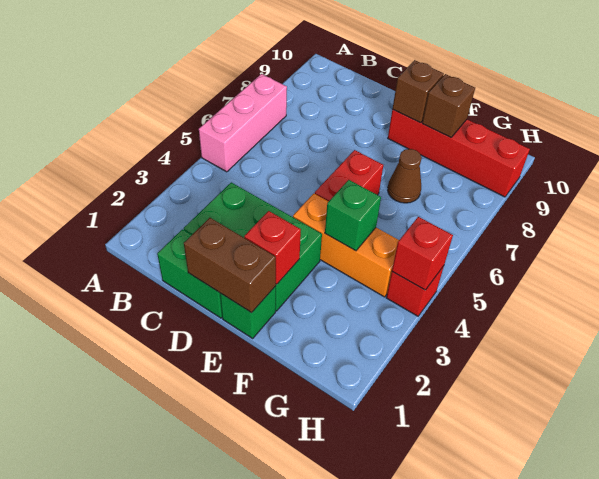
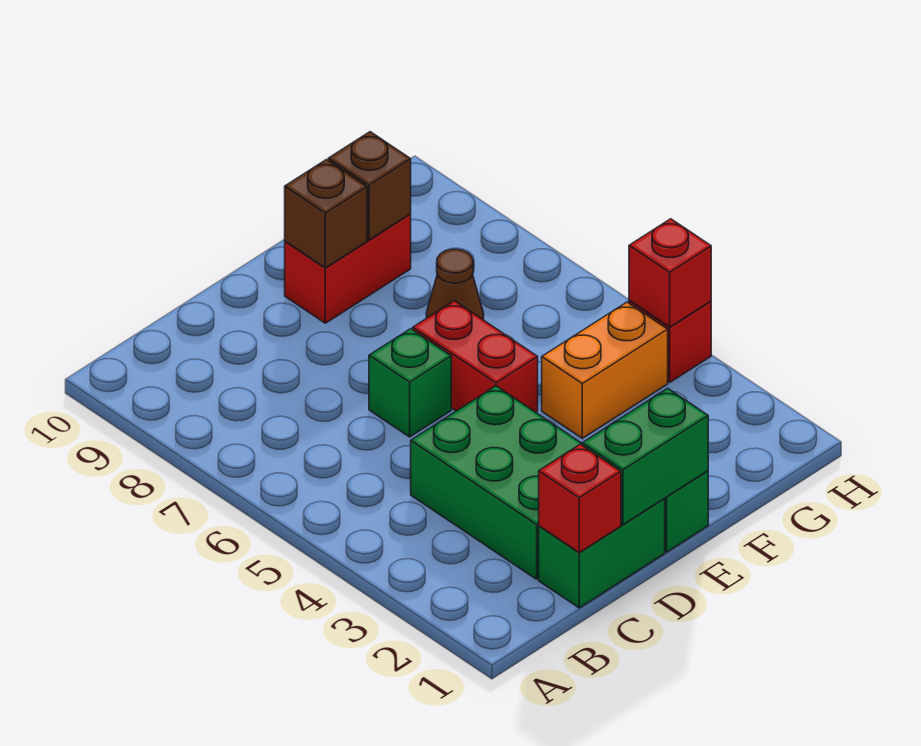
pink brick A5:A7 level 1 -> none
green brick C2:E3 level 1 -> green brick C2:D4 level 1
brown brick D1:E1 level 2 -> green brick D1:E1 level 2
red brick E2 level 2 -> red brick C1 level 2
orange brick E4:G4 level 1 -> orange brick F4:G4 level 1
red brick E9:H9 level 1 -> red brick E9:F9 level 1
green brick F4 level 2 -> green brick D6 level 1

